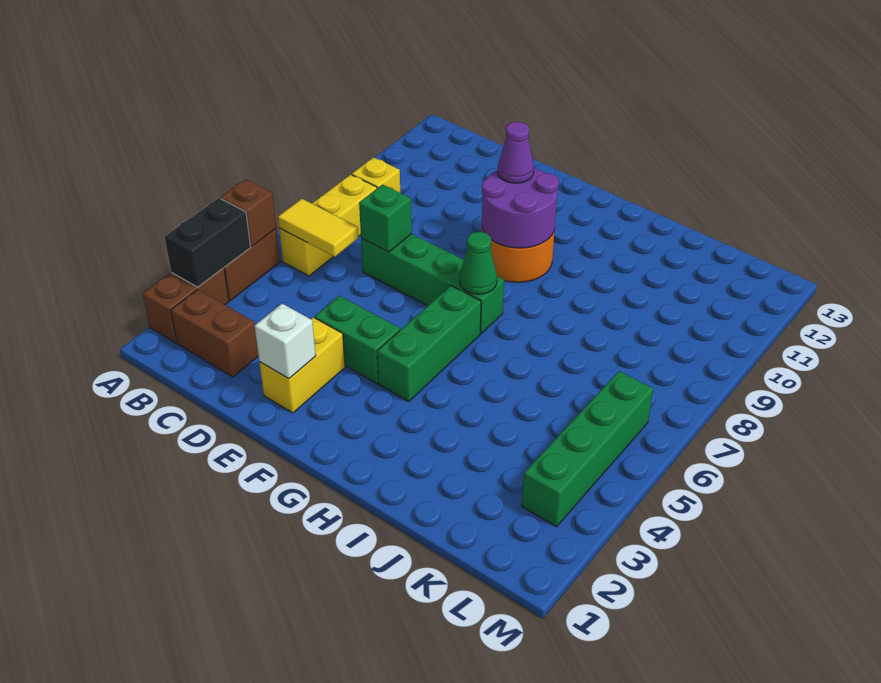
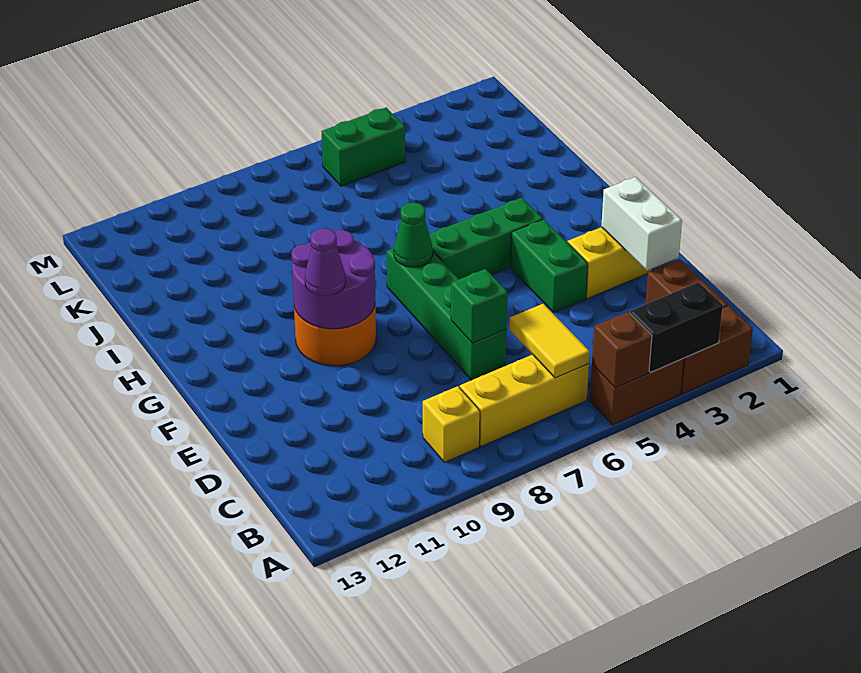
white brick E2 level 2 -> white brick D2:E2 level 2
green brick L3:L6 level 1 -> green brick L5:L6 level 1

